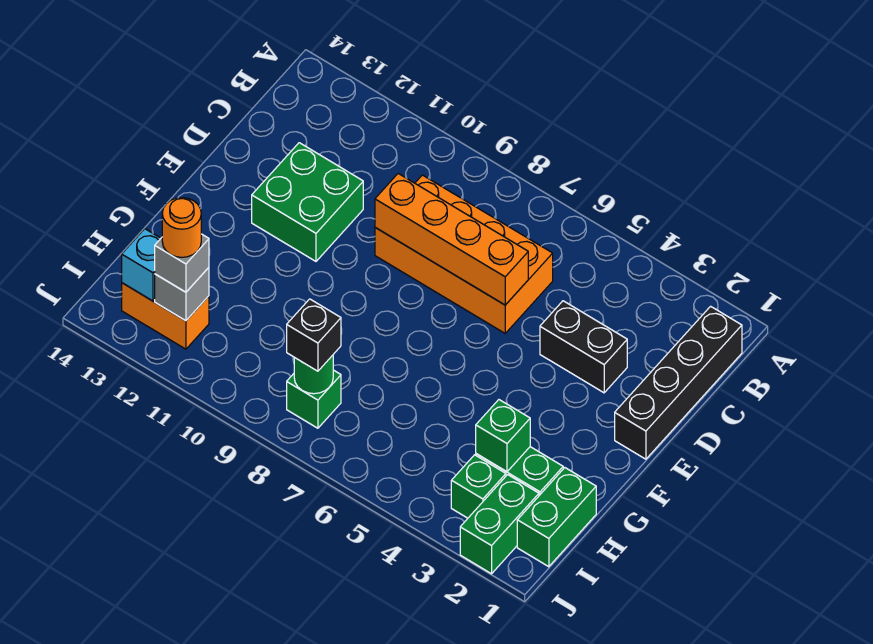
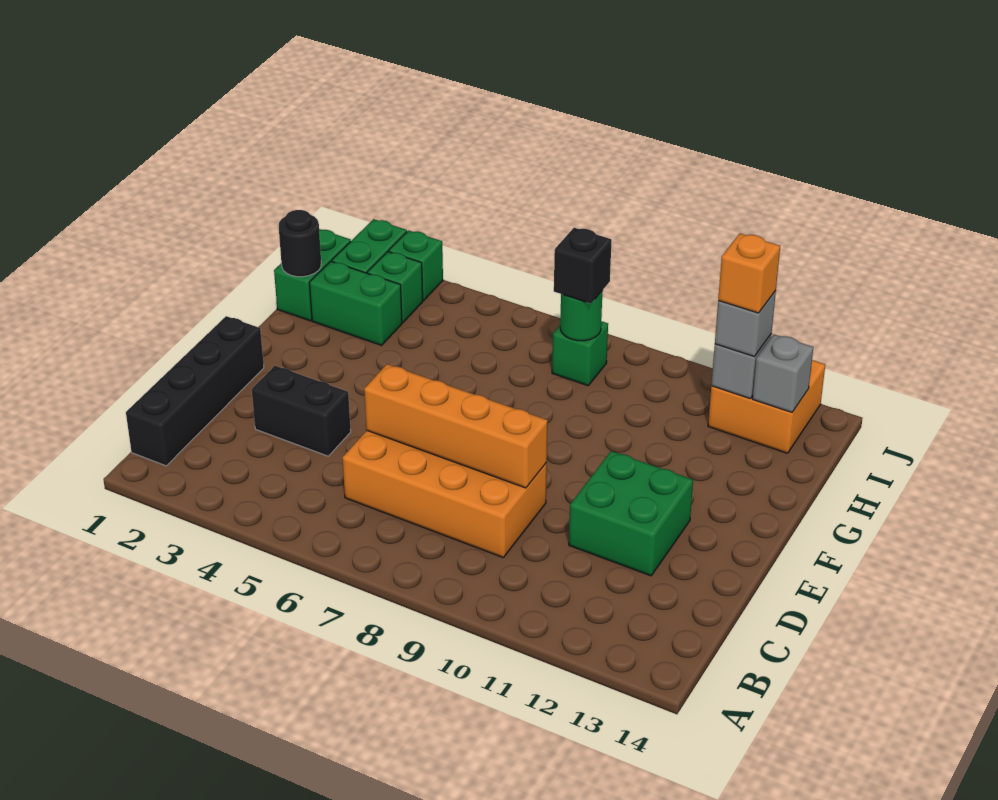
none -> black round brick H1 level 2
green brick H3 level 2 -> green brick J3 level 1
orange brick I12:I13 level 1 -> orange brick I12:J13 level 1
orange round brick I12 level 4 -> orange brick I12 level 4
cyan brick I13 level 2 -> grey brick I13 level 2

